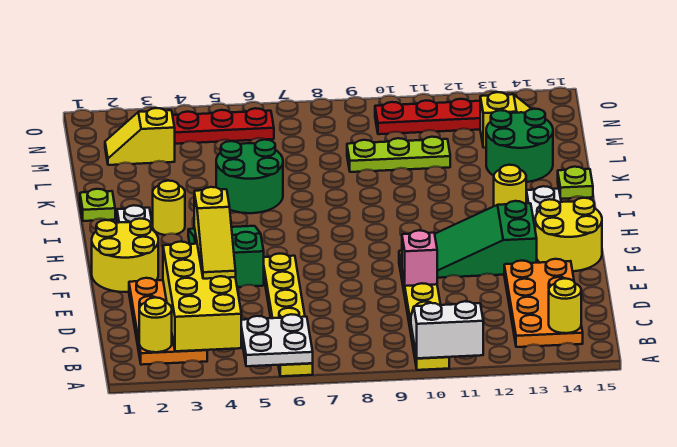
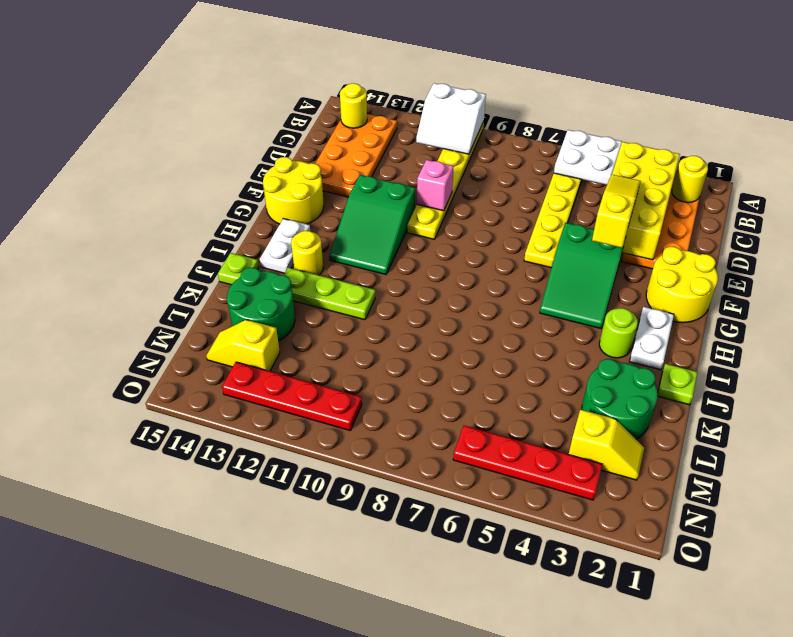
green slope F11:G13 level 1 top 13 -> green slope F11:H12 level 1 top F
yellow round brick I3 level 1 -> lime round brick I3 level 1
green round brick J5:K6 level 1 -> green round brick K2:L3 level 1
lime plate L9:L11 level 1 -> lime plate J11:J13 level 1

